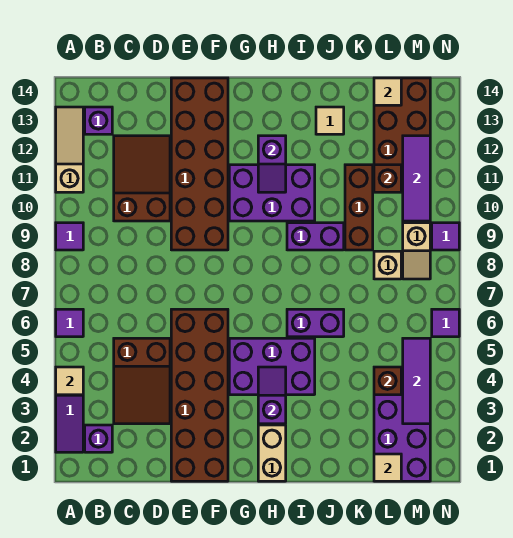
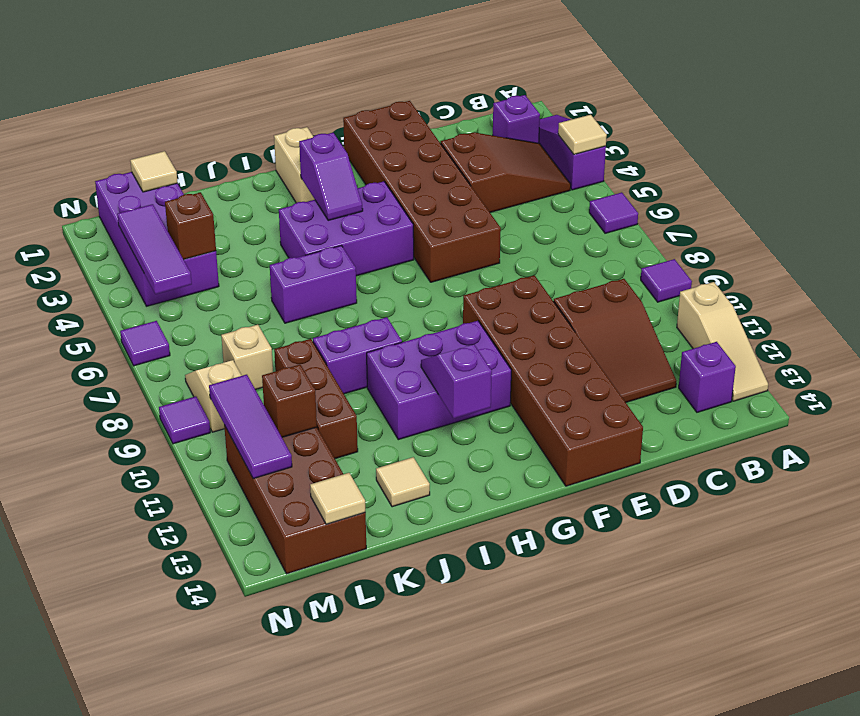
brown slope C3:D5 level 1 top 5 -> brown slope B3:D4 level 1 top D

